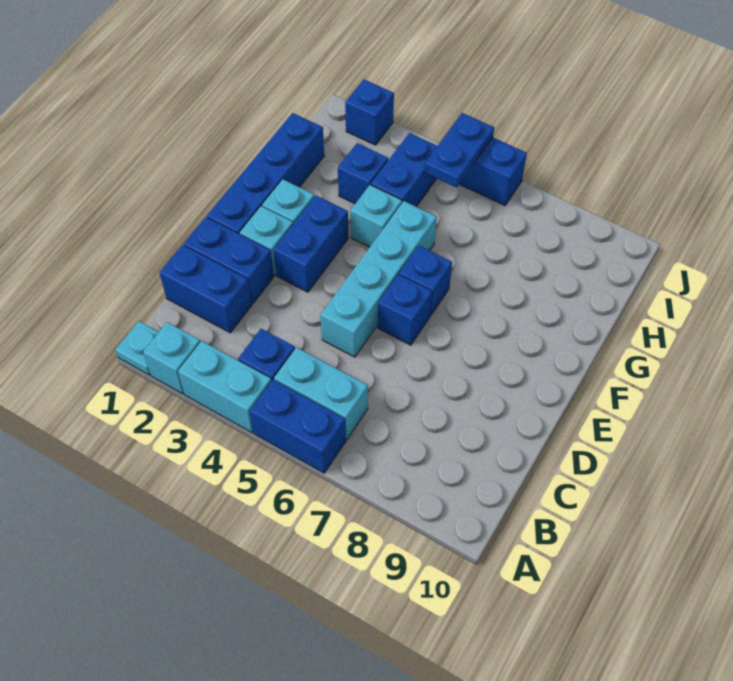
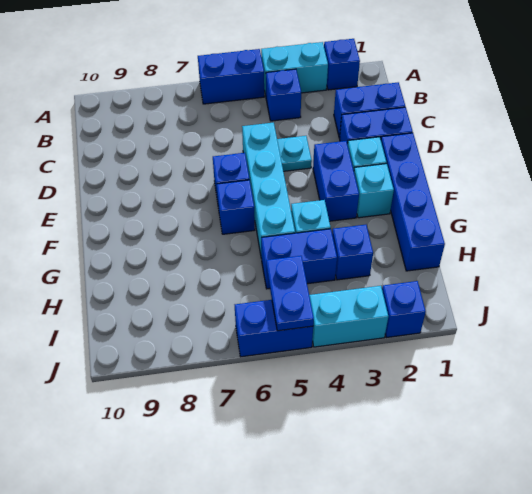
cyan plate A1 level 1 -> cyan plate D4 level 1
cyan brick A2 level 1 -> blue brick A2 level 1
cyan brick B5:B6 level 1 -> cyan brick J3:J4 level 1
blue brick H4:I4 level 1 -> blue brick H4:H5 level 1

